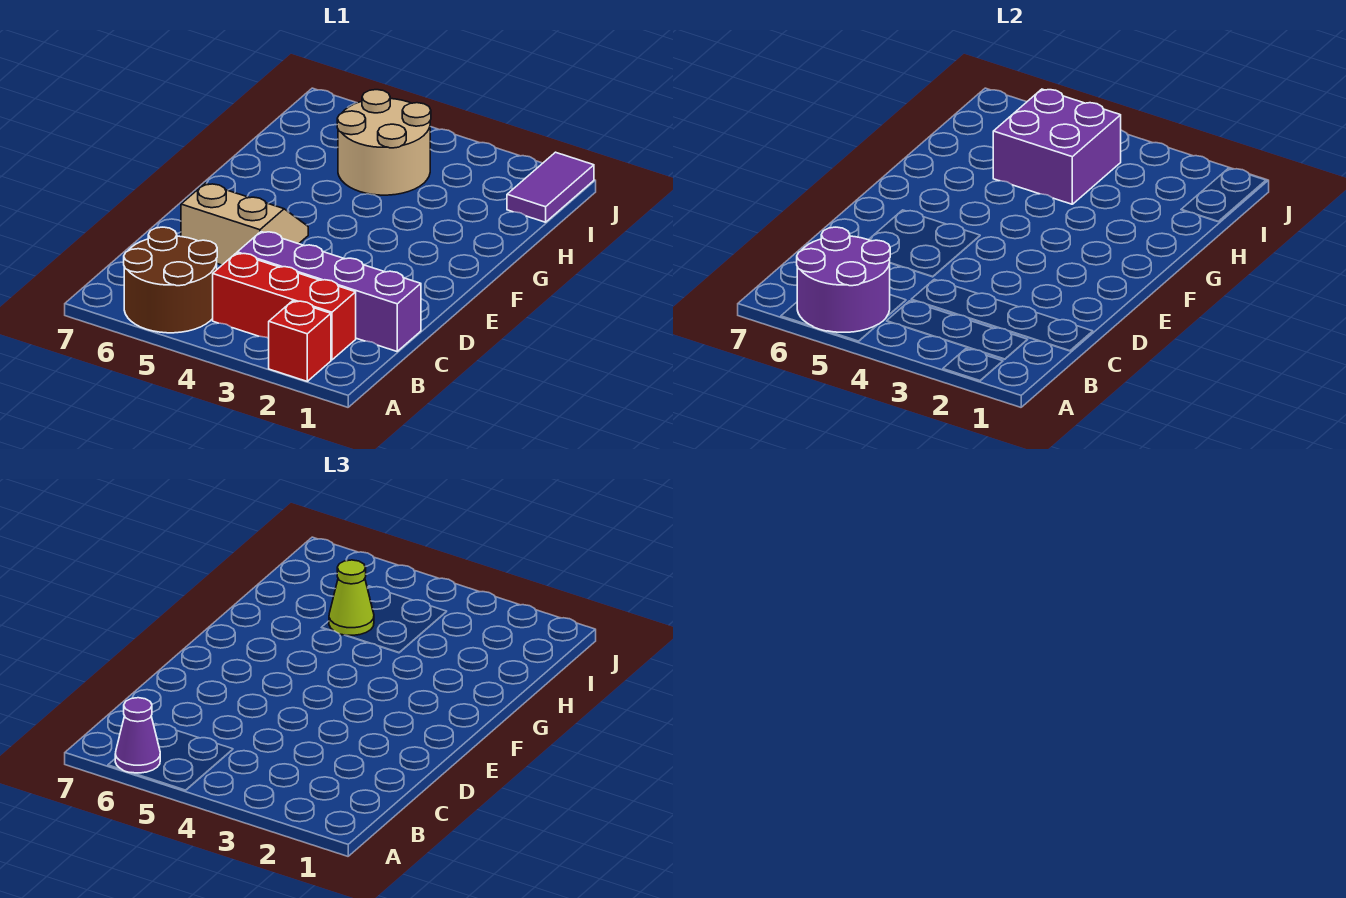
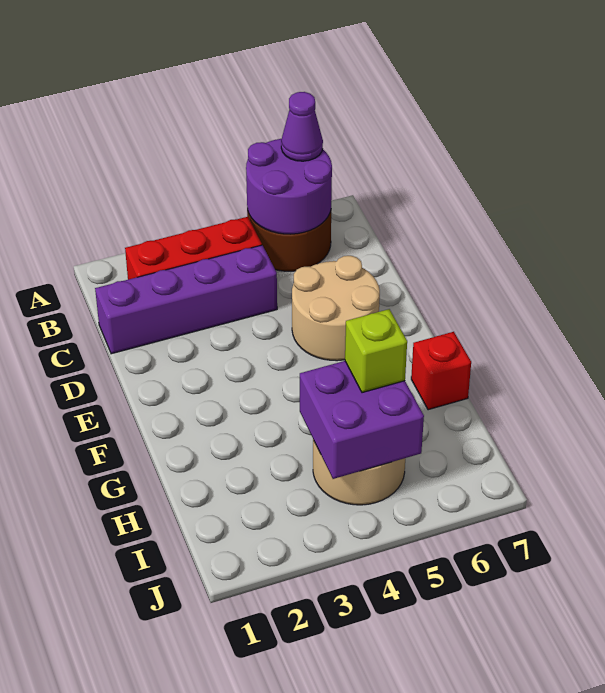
red brick A2 level 1 -> red brick G7 level 1
tan slope D5:E6 level 1 top D -> tan round brick D5:E6 level 1
lime cone H5 level 3 -> lime brick H5 level 3
purple tile I1:J1 level 1 -> none

